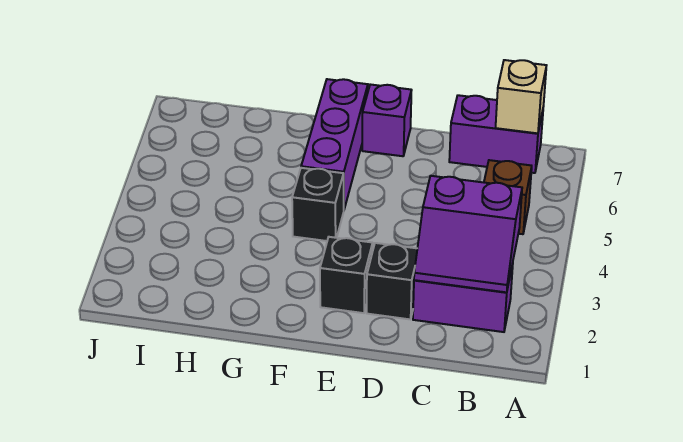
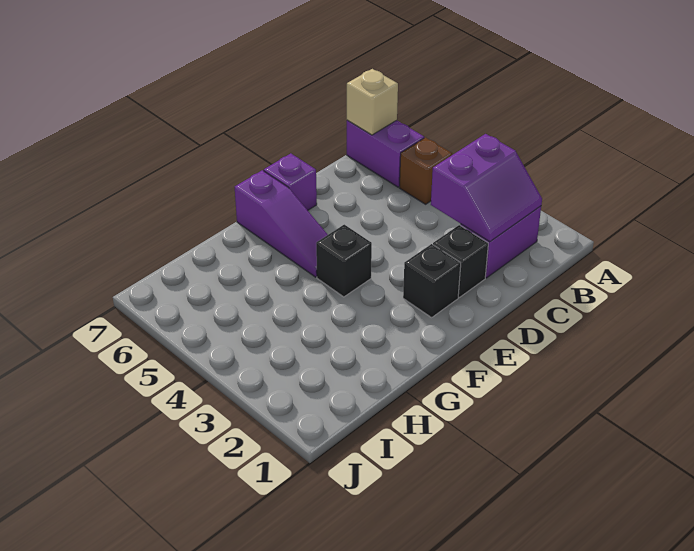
purple brick B7:C7 level 1 -> purple brick B6:B7 level 1
purple brick F5:F7 level 1 -> purple slope F5:F7 level 1 top 7

